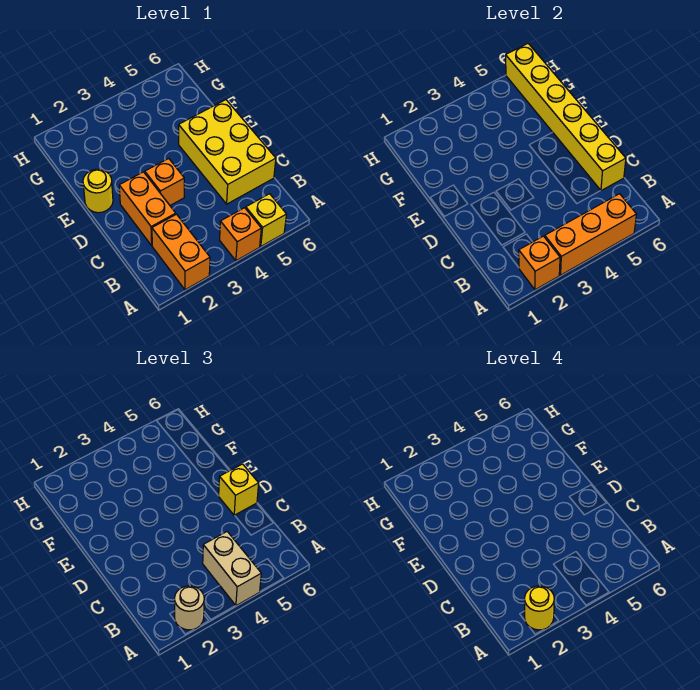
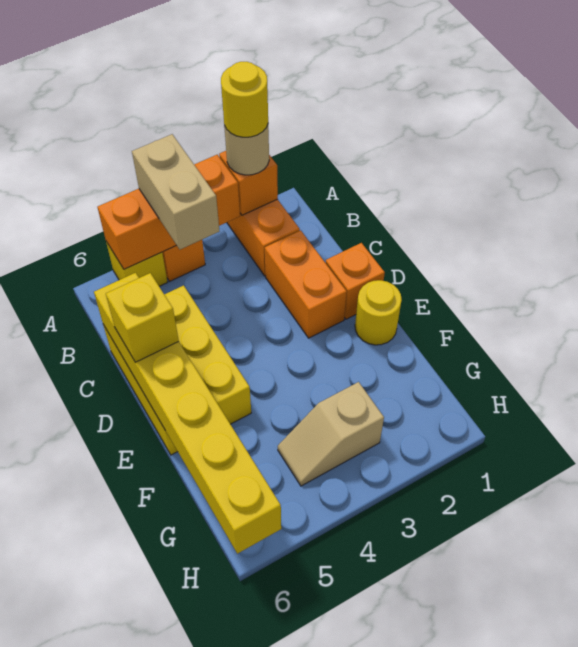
orange brick D3 level 1 -> orange brick D1 level 1
none -> tan slope G3:G4 level 1 top 3

